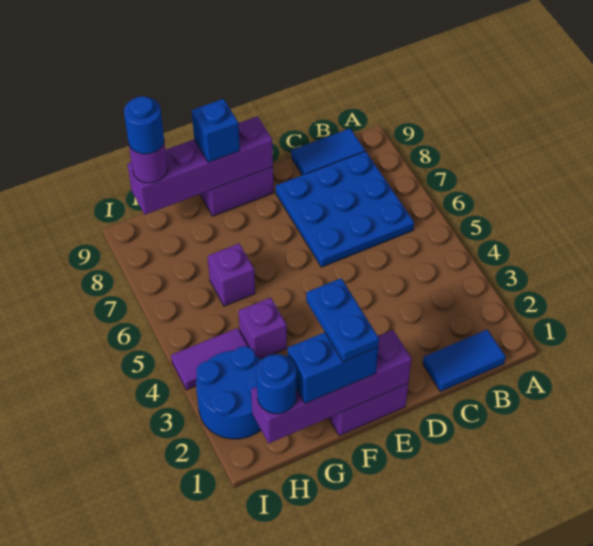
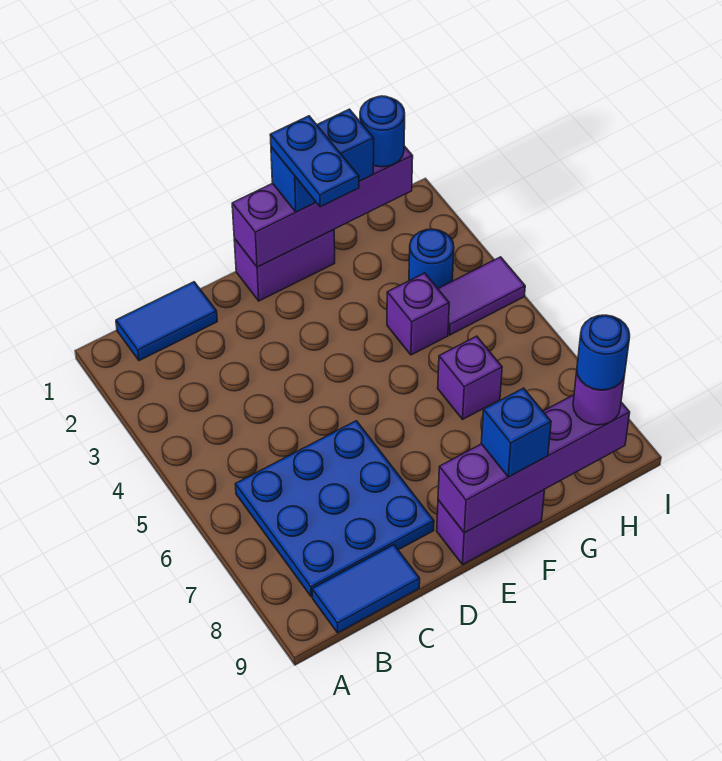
blue round brick H2:I3 level 1 -> blue round brick H3 level 1

